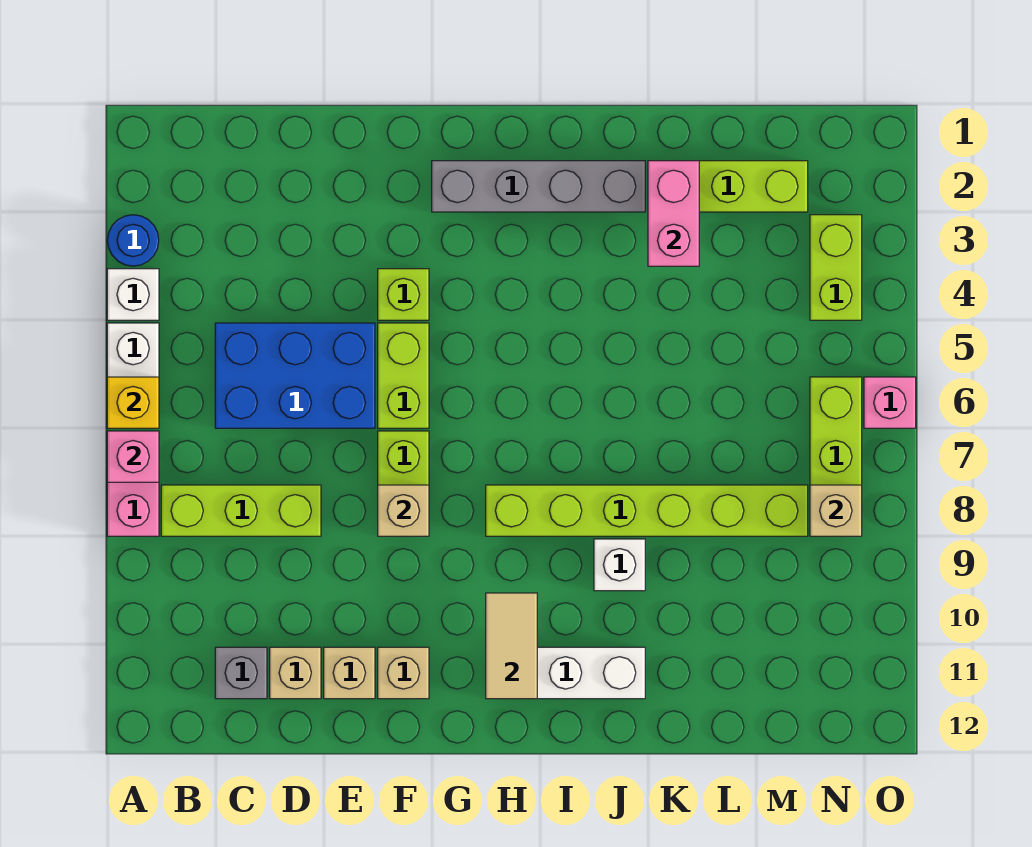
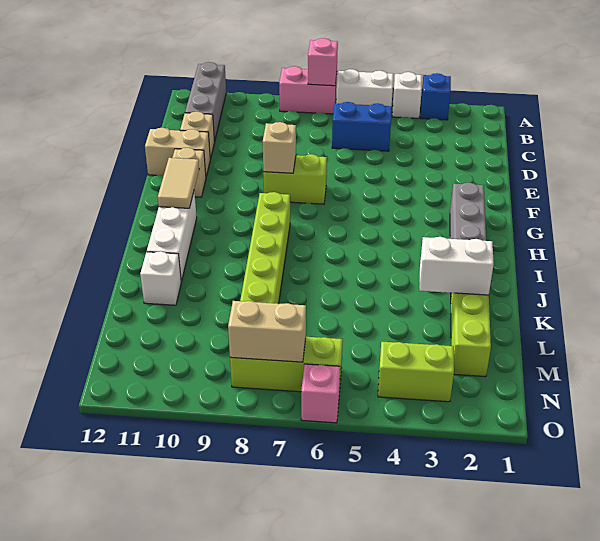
blue round brick A3 level 1 -> blue brick A3 level 1
yellow brick A6 level 2 -> none
lime brick B8:D8 level 1 -> none
blue brick C5:E6 level 1 -> blue brick C5:C6 level 1
grey brick C11 level 1 -> grey brick A11:C11 level 1
tan brick E11 level 1 -> tan brick E11:E12 level 1
lime brick F4 level 1 -> none
lime brick F5:F6 level 1 -> none
tan tile H10:H11 level 2 -> tan tile G11:H11 level 2
white brick J9 level 1 -> white brick K11 level 1
pink brick K2:K3 level 2 -> white brick K2:K3 level 2
tan brick N8 level 2 -> tan brick N7:N8 level 2

